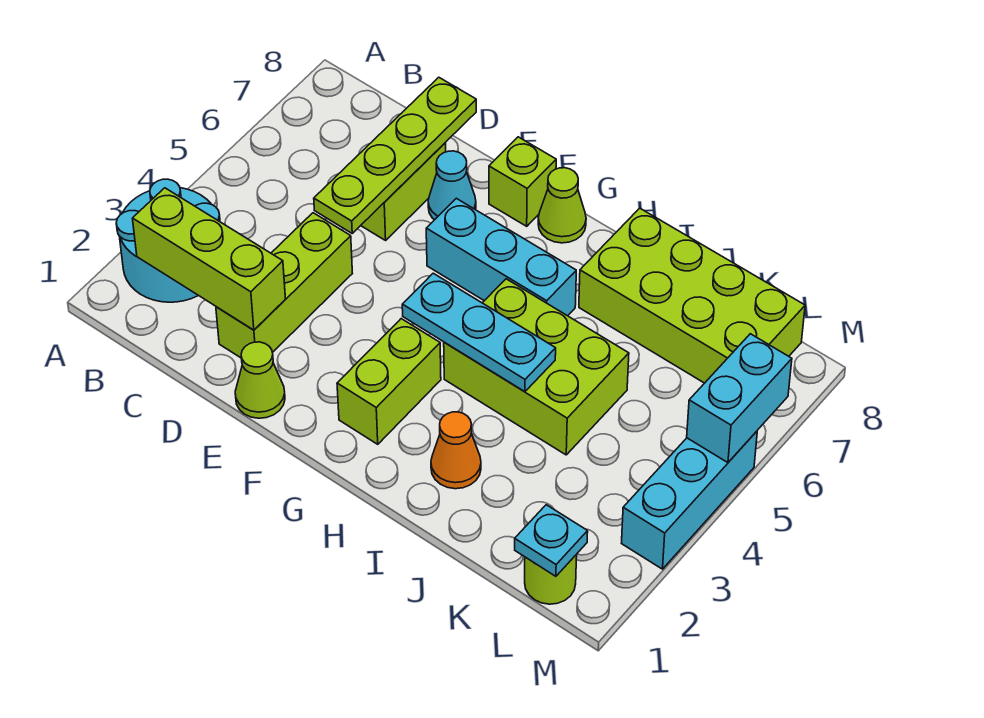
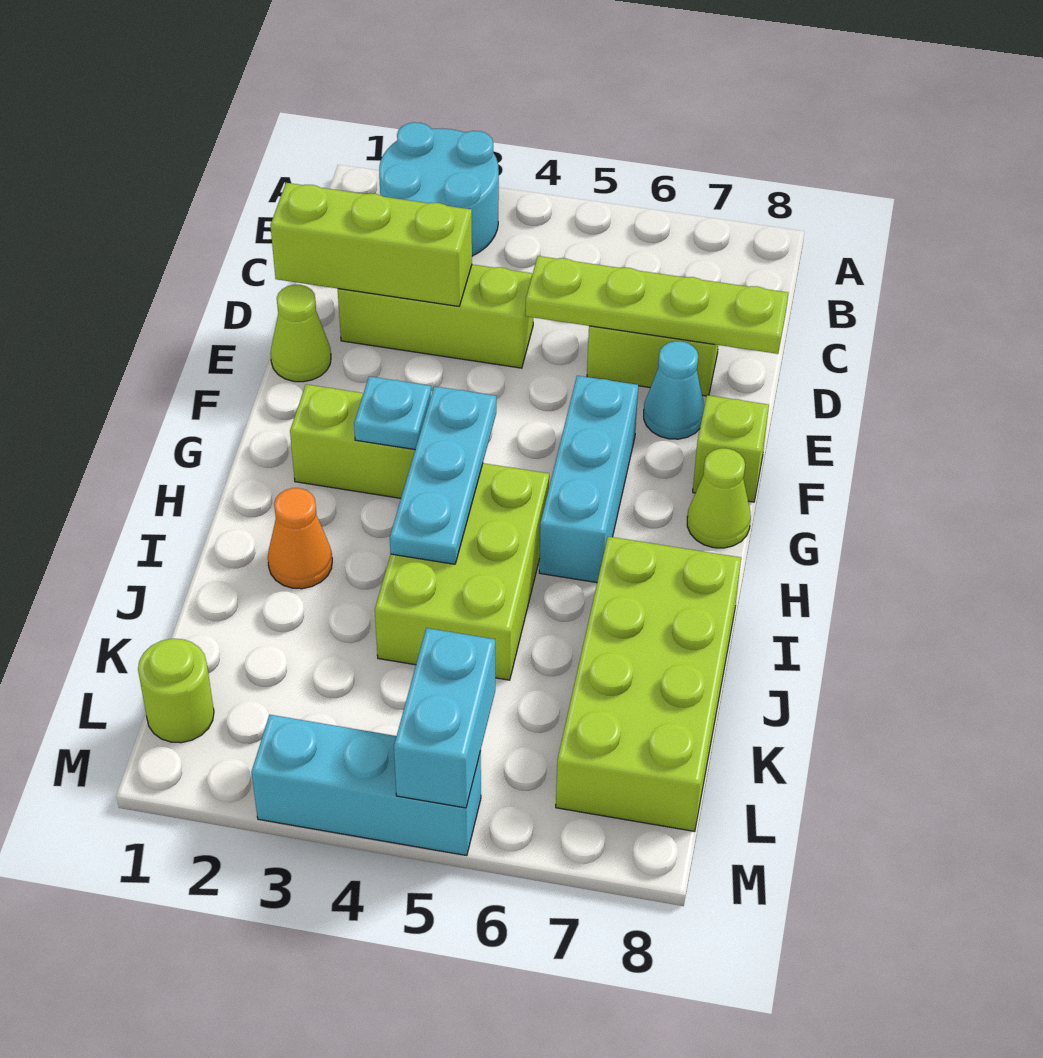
lime brick B2:D2 level 2 -> lime brick D1:D3 level 2
cyan plate L1 level 2 -> cyan plate G3 level 2
cyan brick M5:M6 level 2 -> cyan brick L5:M5 level 2

